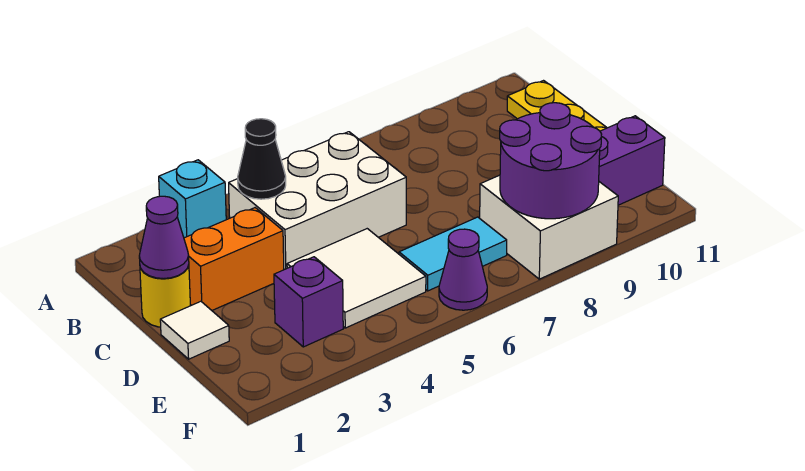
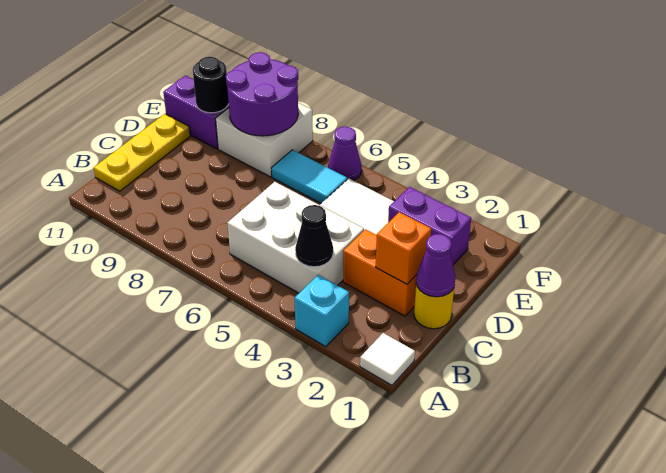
none -> orange brick C2 level 2
white tile D1 level 1 -> white tile A1 level 1
purple brick E3 level 1 -> purple brick E2:E3 level 1
none -> black round brick E10 level 2

